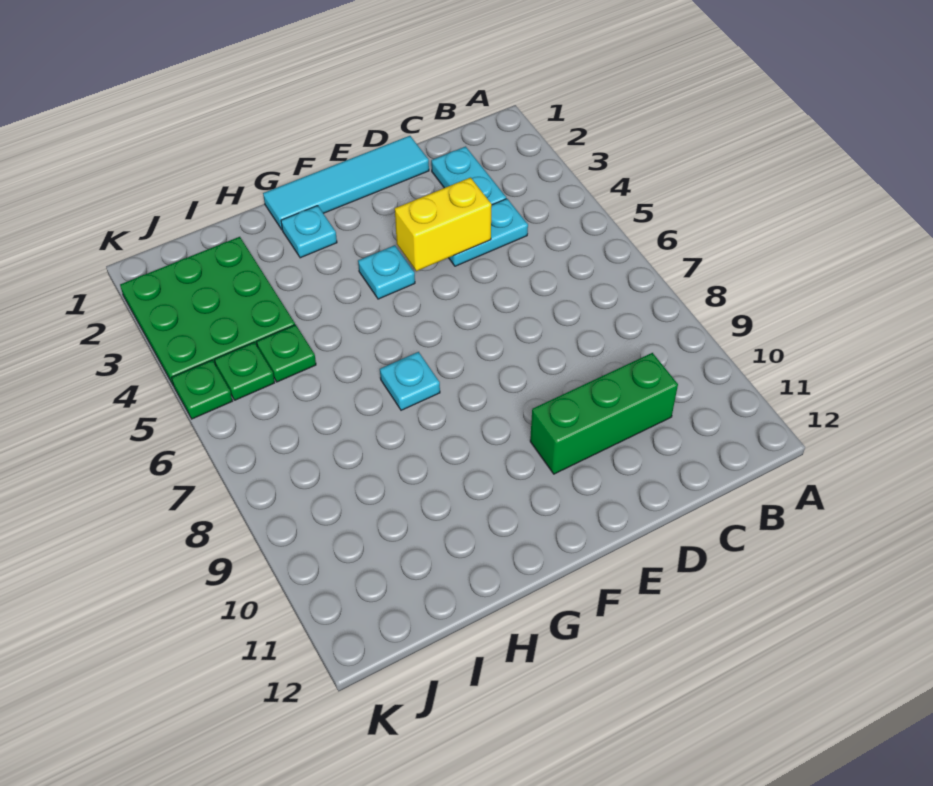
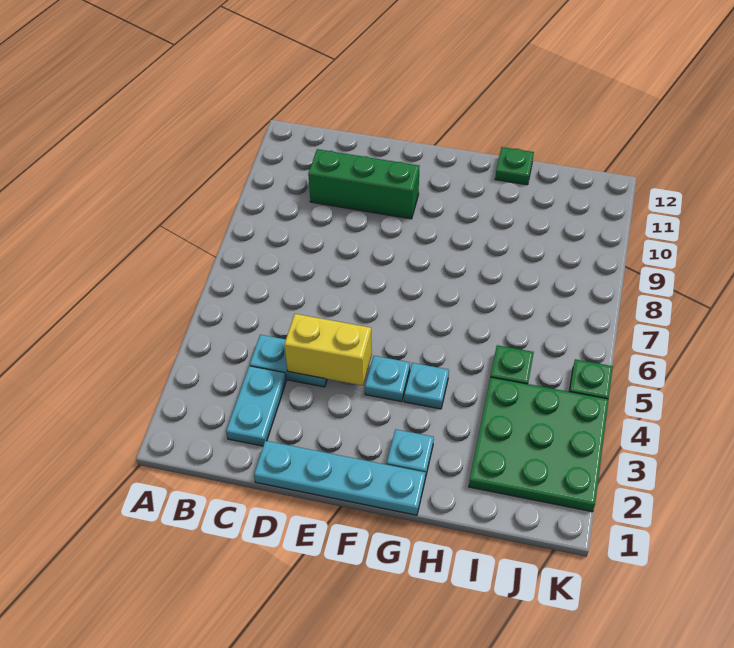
cyan tile D1:G1 level 1 -> cyan plate D1:G1 level 1
cyan plate G7 level 1 -> cyan plate G4 level 1
green plate J5 level 1 -> green plate H12 level 1

